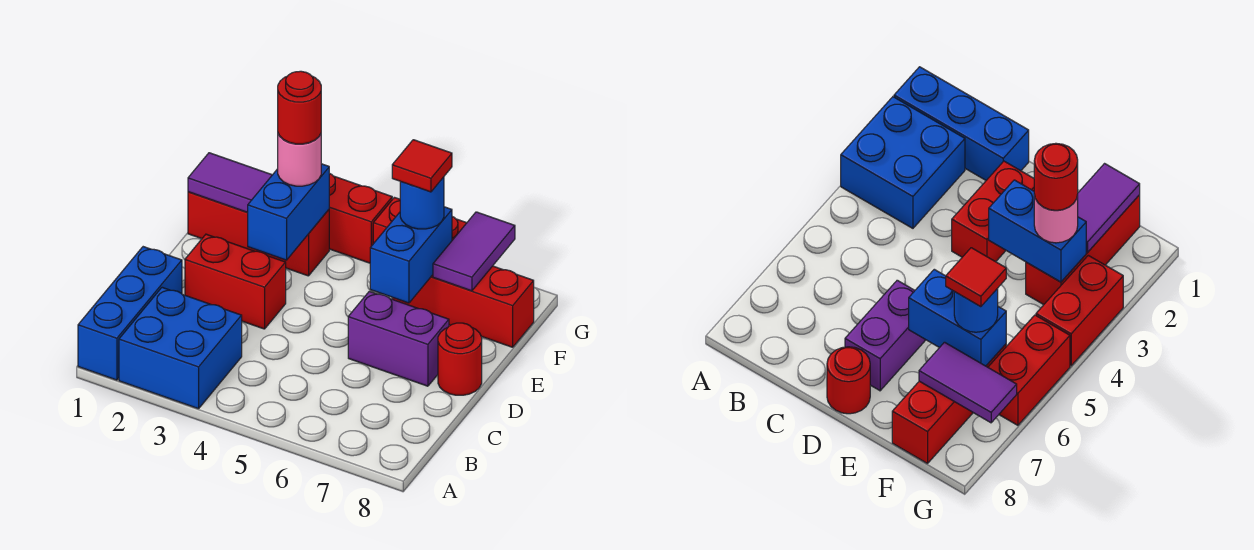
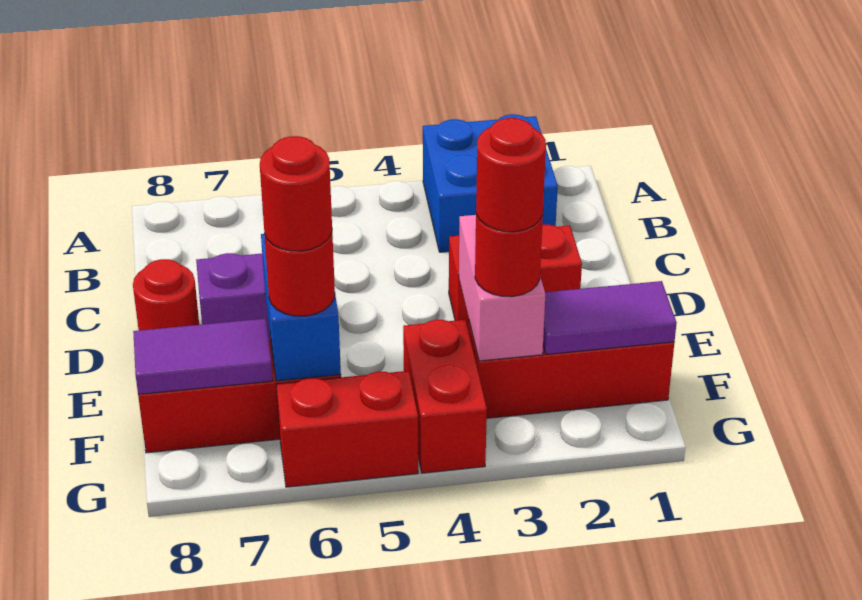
blue brick A1:C1 level 1 -> none
blue brick E3:F3 level 2 -> pink brick E3:F3 level 2
pink round brick F3 level 3 -> red round brick F3 level 3
blue round brick F6 level 3 -> red round brick F6 level 3
red tile F6 level 4 -> red round brick F6 level 4
purple tile F7:G7 level 2 -> purple tile F7:F8 level 2
red brick G3:G4 level 1 -> red brick F4:G4 level 1

